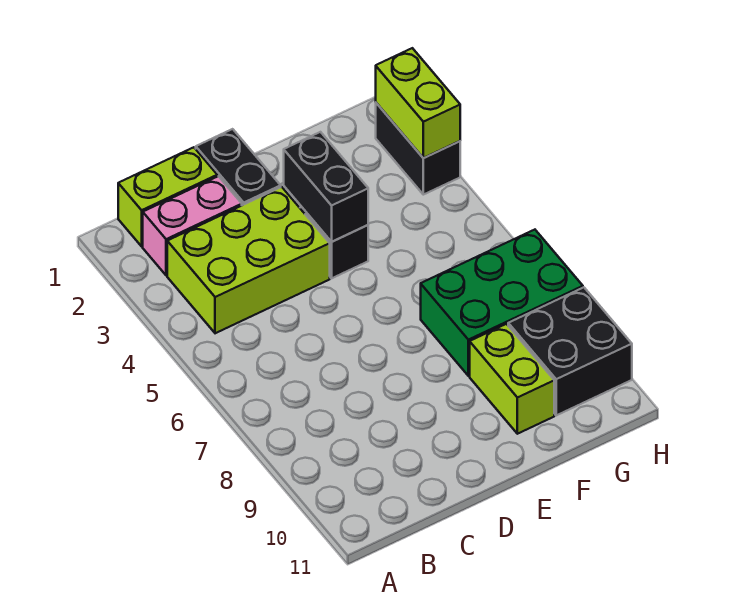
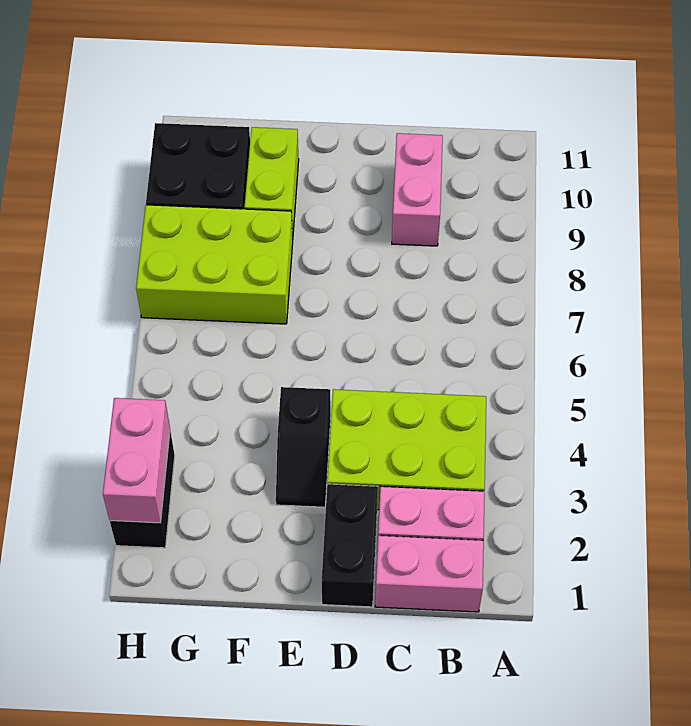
lime brick B1:C1 level 1 -> pink brick B1:C1 level 1
none -> pink brick C9:C10 level 1
black brick E3:E4 level 2 -> none
green brick F7:H8 level 1 -> lime brick F7:H8 level 1
lime brick H2:H3 level 2 -> pink brick H2:H3 level 2

